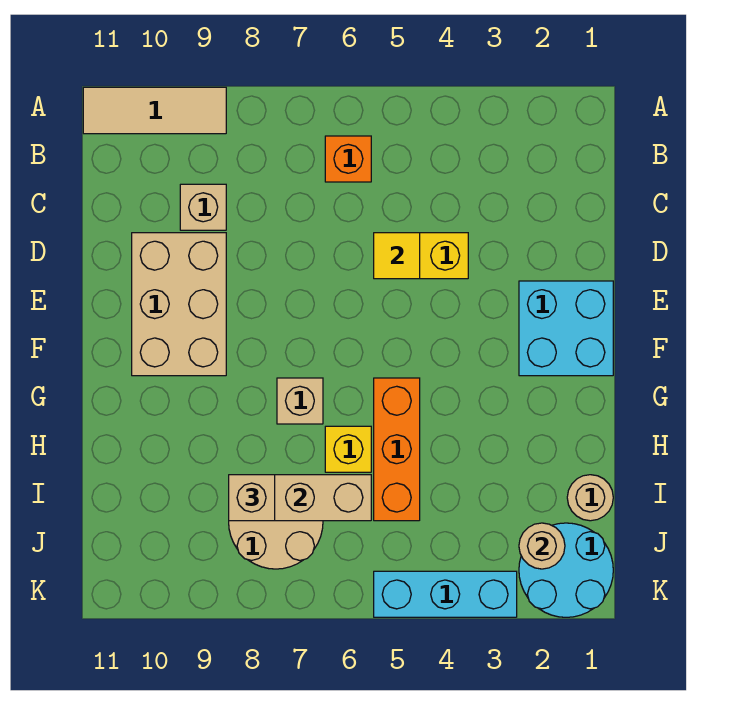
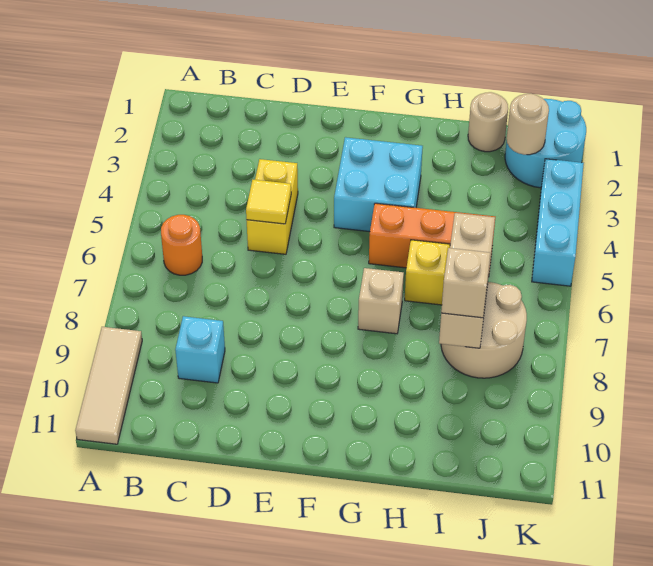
orange brick B6 level 1 -> orange round brick B6 level 1
tan brick C9 level 1 -> cyan brick C9 level 1
tan brick D9:F10 level 1 -> none
cyan brick E1:F2 level 1 -> cyan brick F3:G4 level 1

